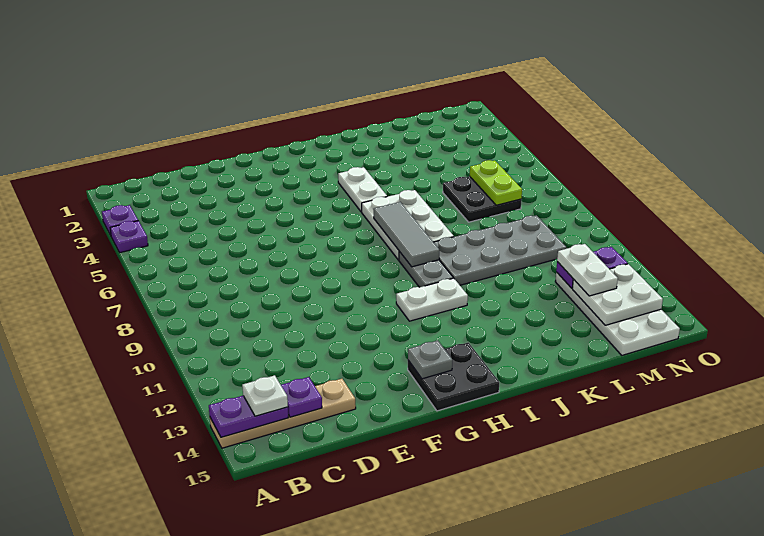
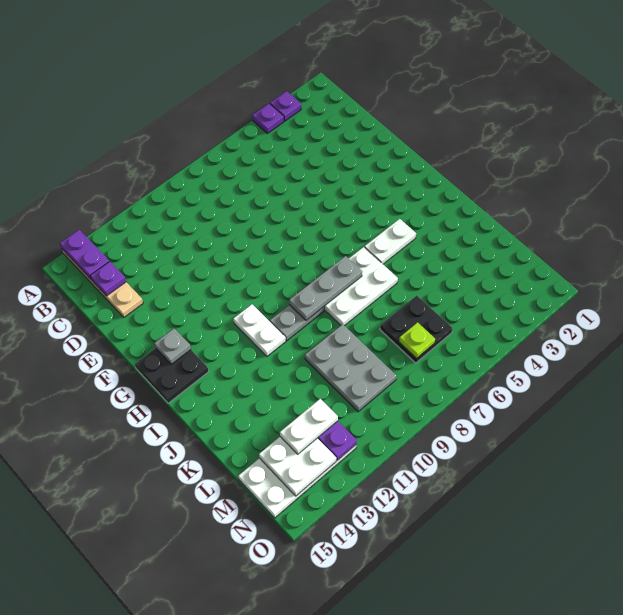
white plate B14 level 3 -> none
grey tile I7:I9 level 2 -> grey plate I7:I9 level 2
grey plate J9:M10 level 1 -> grey plate K9:M10 level 1
lime plate M6:M7 level 2 -> lime plate M7 level 2

